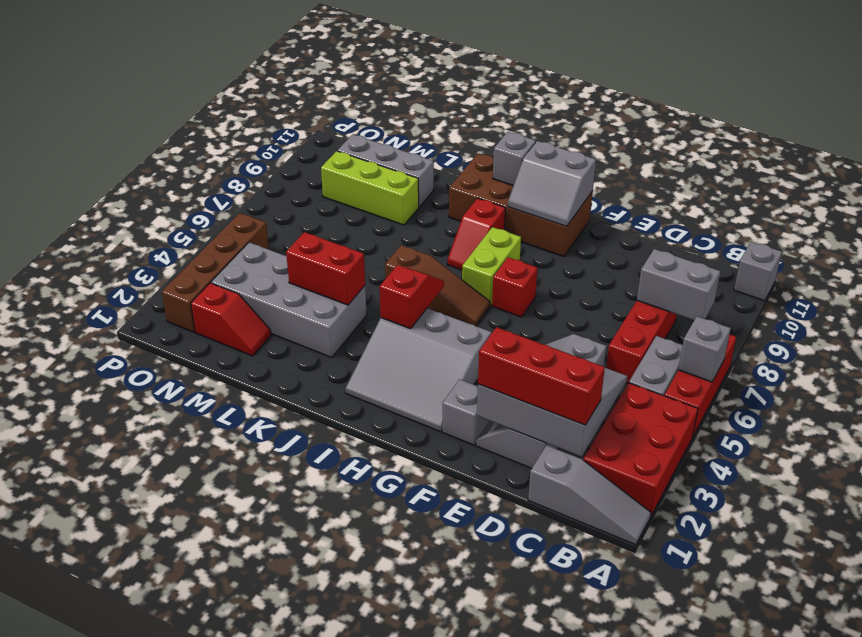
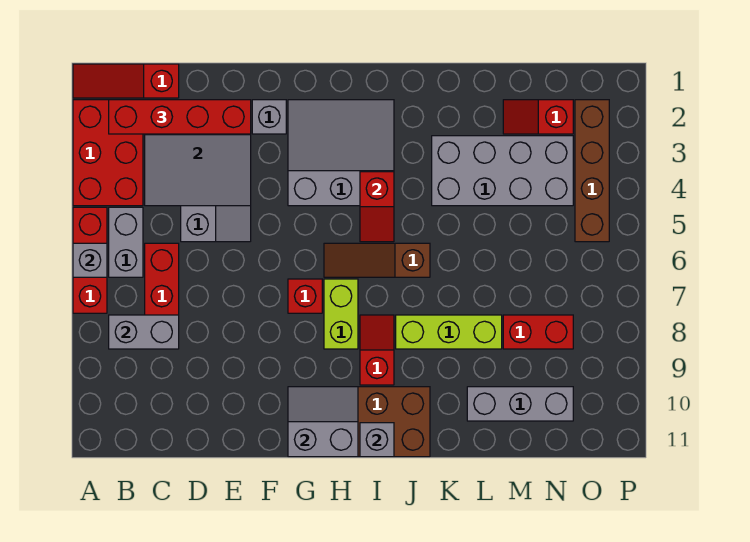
grey slope A1:C1 level 1 top C -> red slope A1:C1 level 1 top C
grey brick A11 level 1 -> none
red brick C2:E2 level 3 -> red brick B2:E2 level 3
red brick K4:L4 level 2 -> red brick M8:N8 level 1
lime brick L9:N9 level 1 -> lime brick J8:L8 level 1

